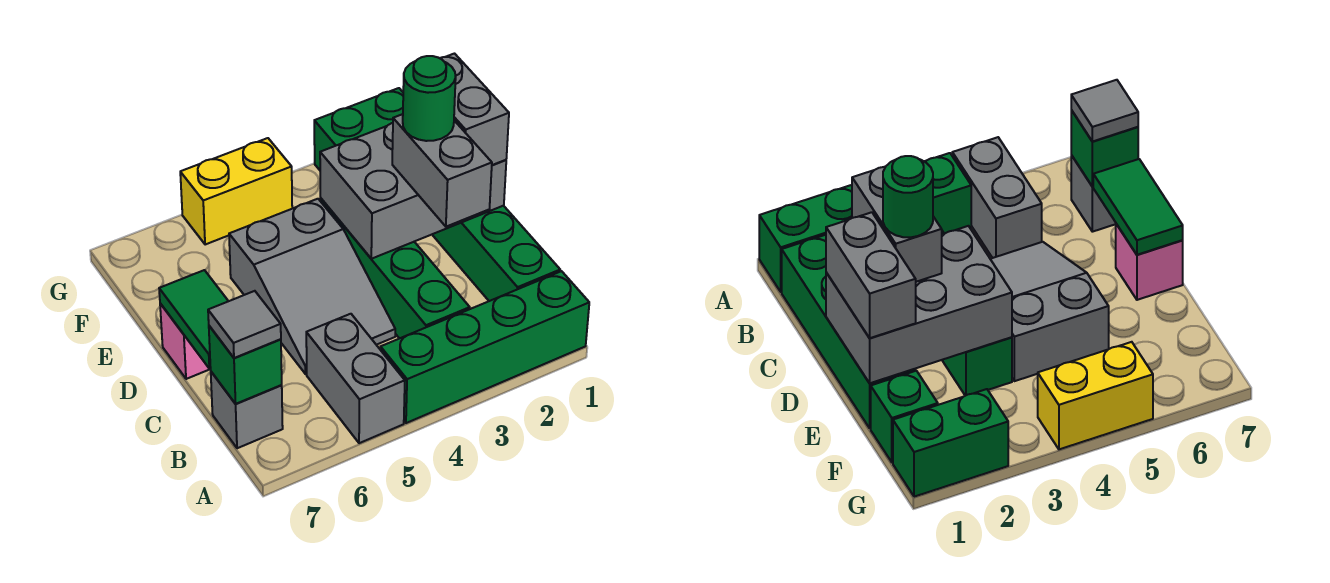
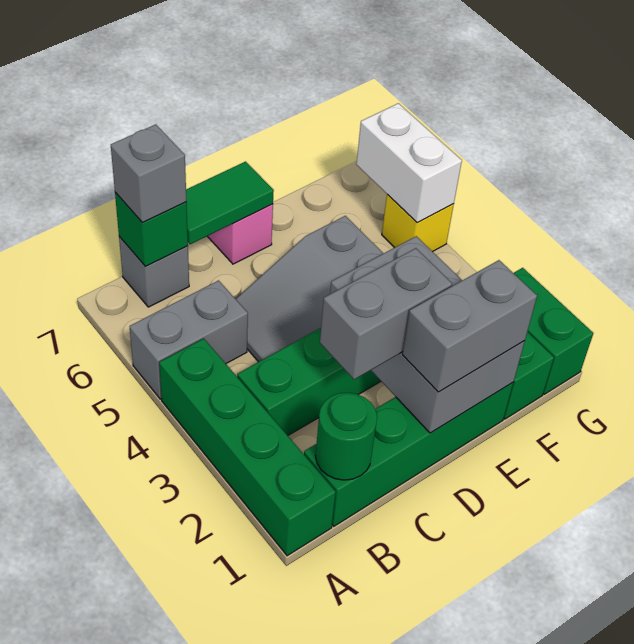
grey tile B7 level 3 -> grey brick B7 level 3
green round brick D2 level 4 -> green round brick B1 level 2
yellow brick G4:G5 level 1 -> yellow brick G5 level 1
none -> white brick G5:G6 level 2

